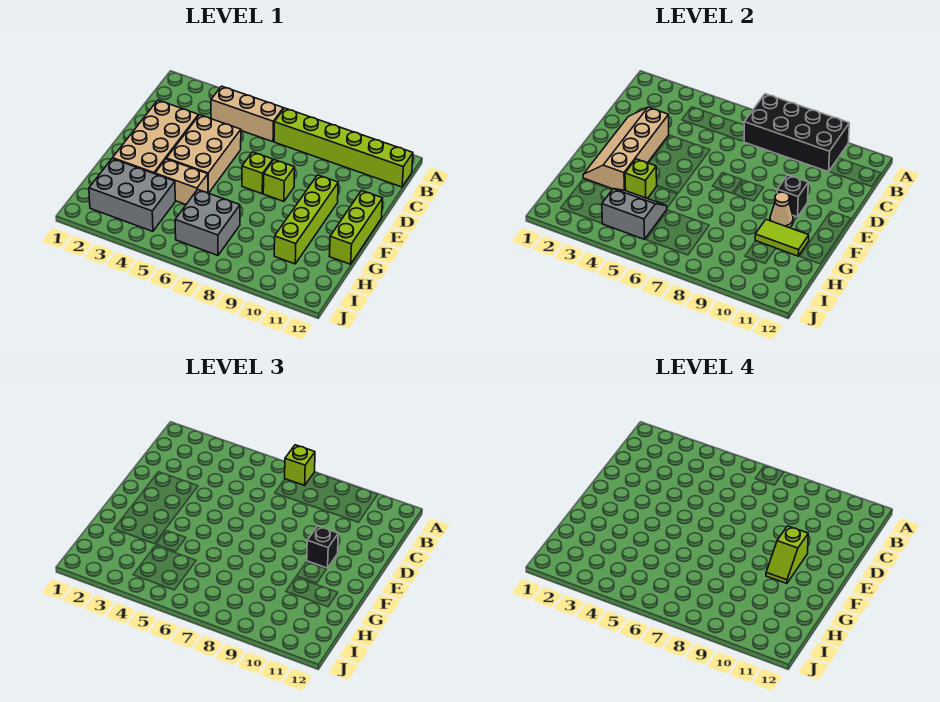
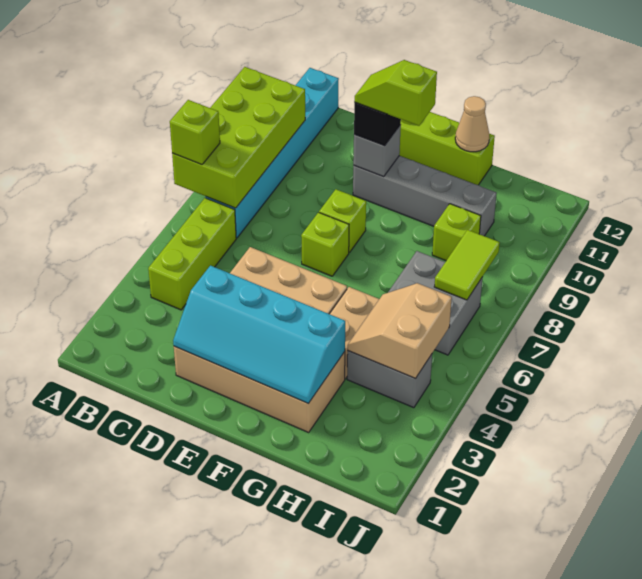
black brick A7:B10 level 2 -> lime brick A7:B10 level 2
tan brick B4:B6 level 1 -> lime brick B4:B6 level 1
lime brick B7:B12 level 1 -> cyan brick B7:B12 level 1
tan slope D2:G3 level 2 top 3 -> cyan slope D2:G3 level 2 top 3
lime brick E10:H10 level 1 -> grey brick E10:H10 level 1
black brick E10 level 2 -> grey brick E10 level 2
lime slope E10:F10 level 4 top E -> lime slope E10:F10 level 4 top F
tan cone F10 level 2 -> tan cone G12 level 2
lime brick G4 level 2 -> lime brick H9 level 1
lime tile G10:G11 level 2 -> lime tile I7:I8 level 2
grey brick H2:I4 level 1 -> grey brick H4:I4 level 1
grey slope H4:I5 level 2 top I -> tan slope H4:I5 level 2 top I

